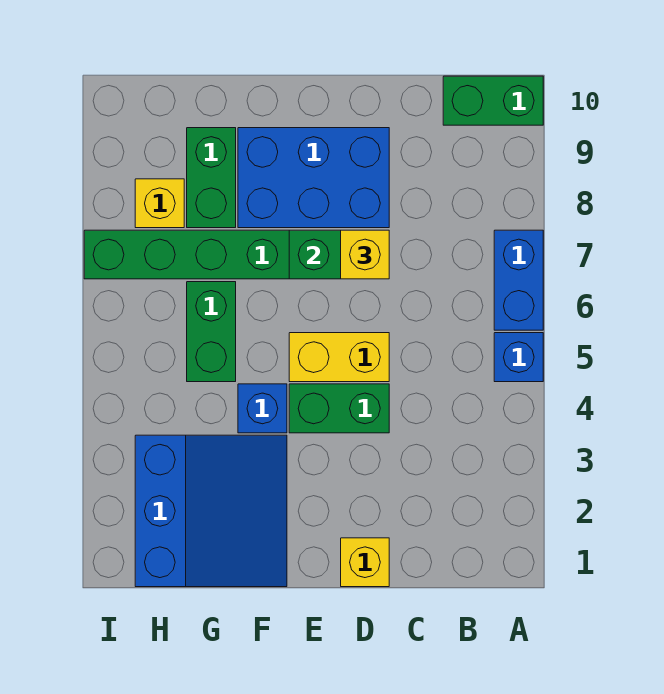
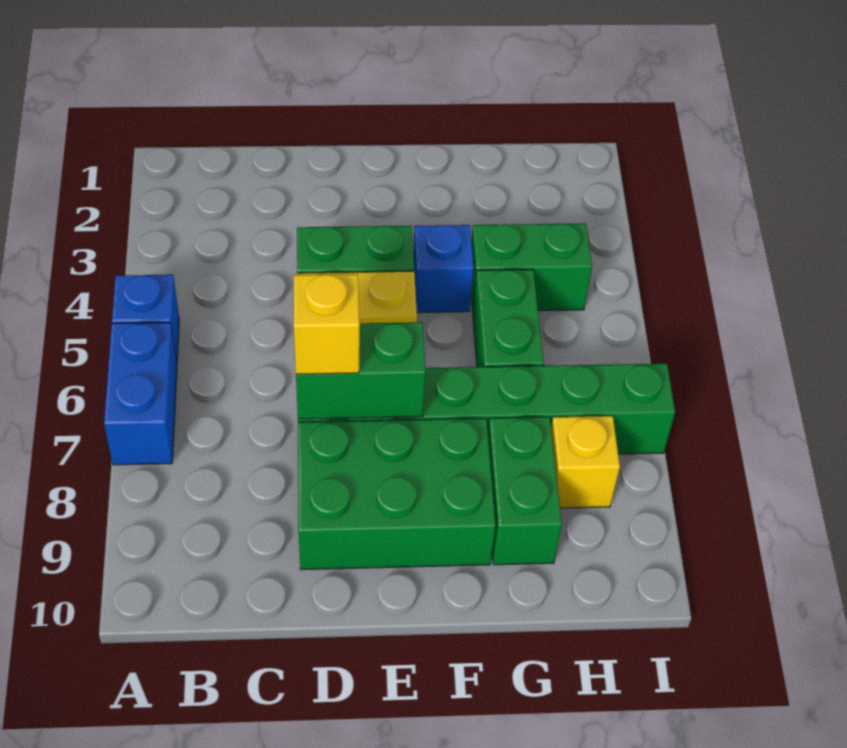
green brick A10:B10 level 1 -> green brick G4:H4 level 1
yellow brick D1 level 1 -> none
blue brick D8:F9 level 1 -> green brick D8:F9 level 1
blue slope F1:H3 level 1 top H -> none

